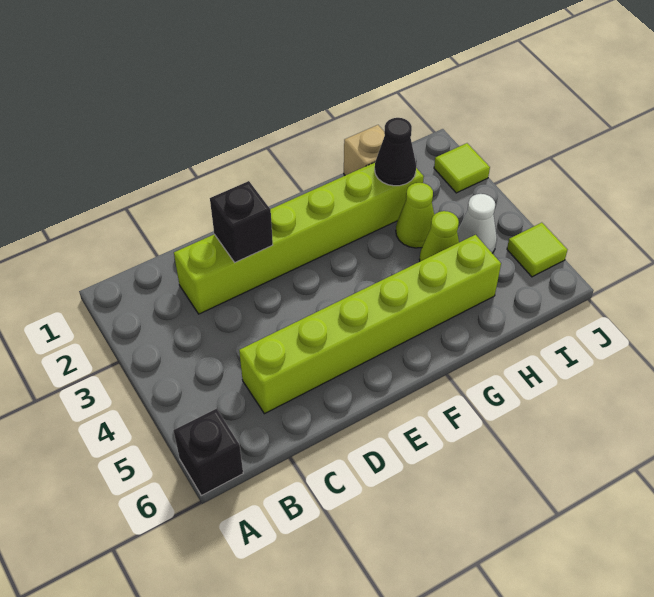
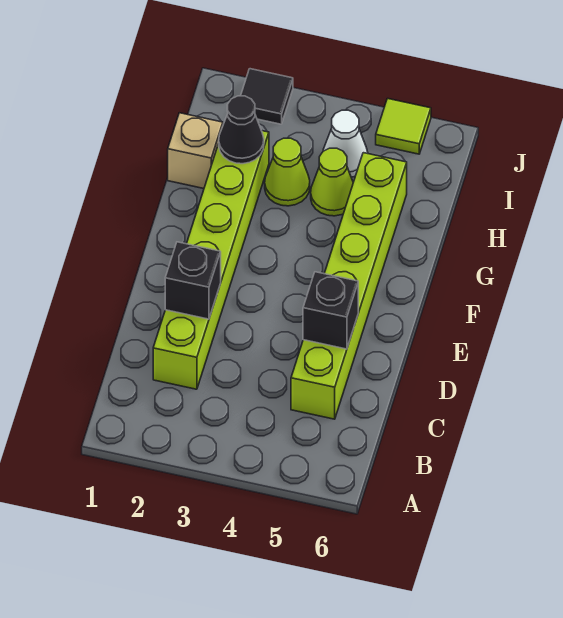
black brick A6 level 1 -> black brick D5 level 2
lime tile J2 level 1 -> black tile J2 level 1

